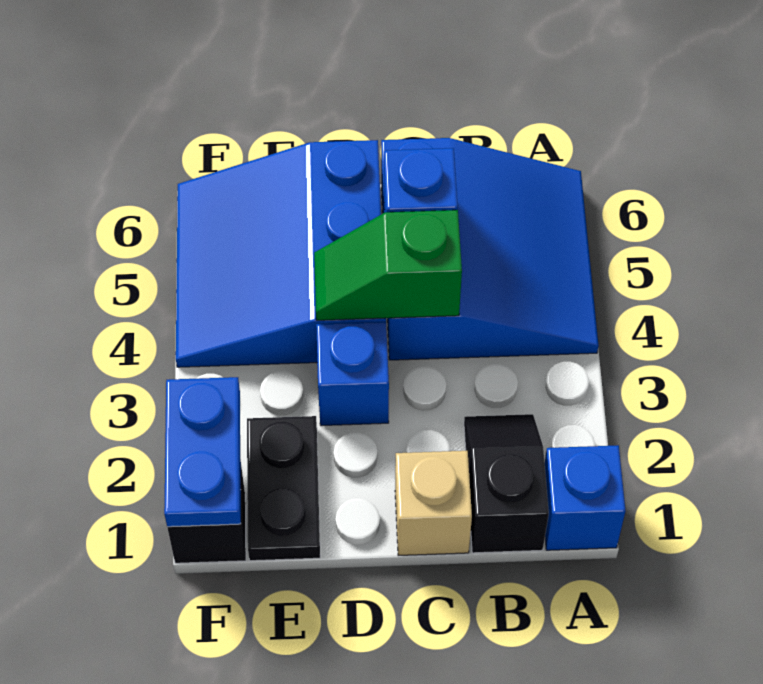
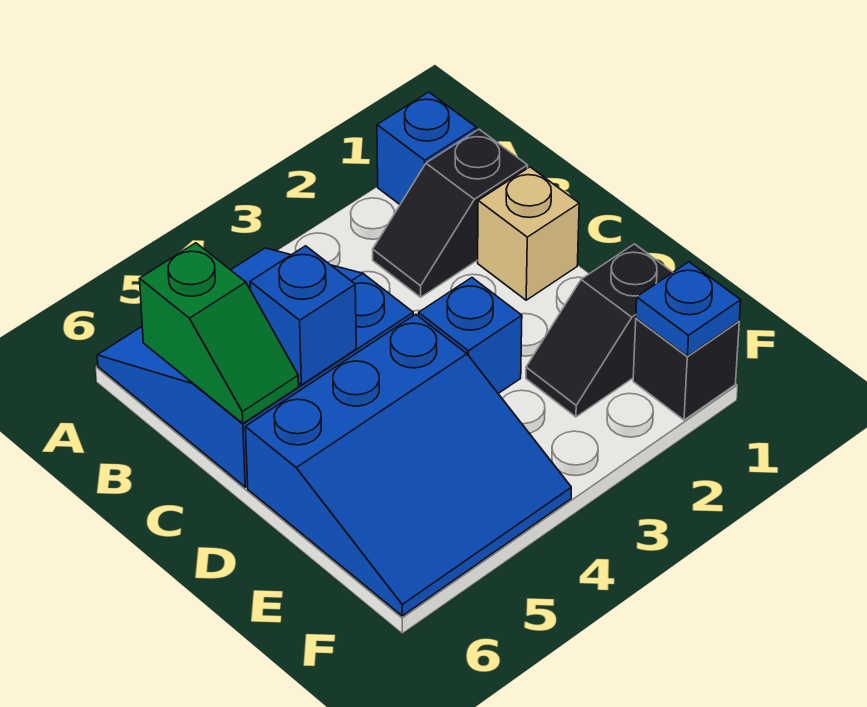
green slope C4:D4 level 2 top C -> green slope B6:C6 level 2 top B
black plate E1:E2 level 1 -> black slope E1:E2 level 1 top 1
blue plate F1:F2 level 2 -> blue plate F1 level 2

